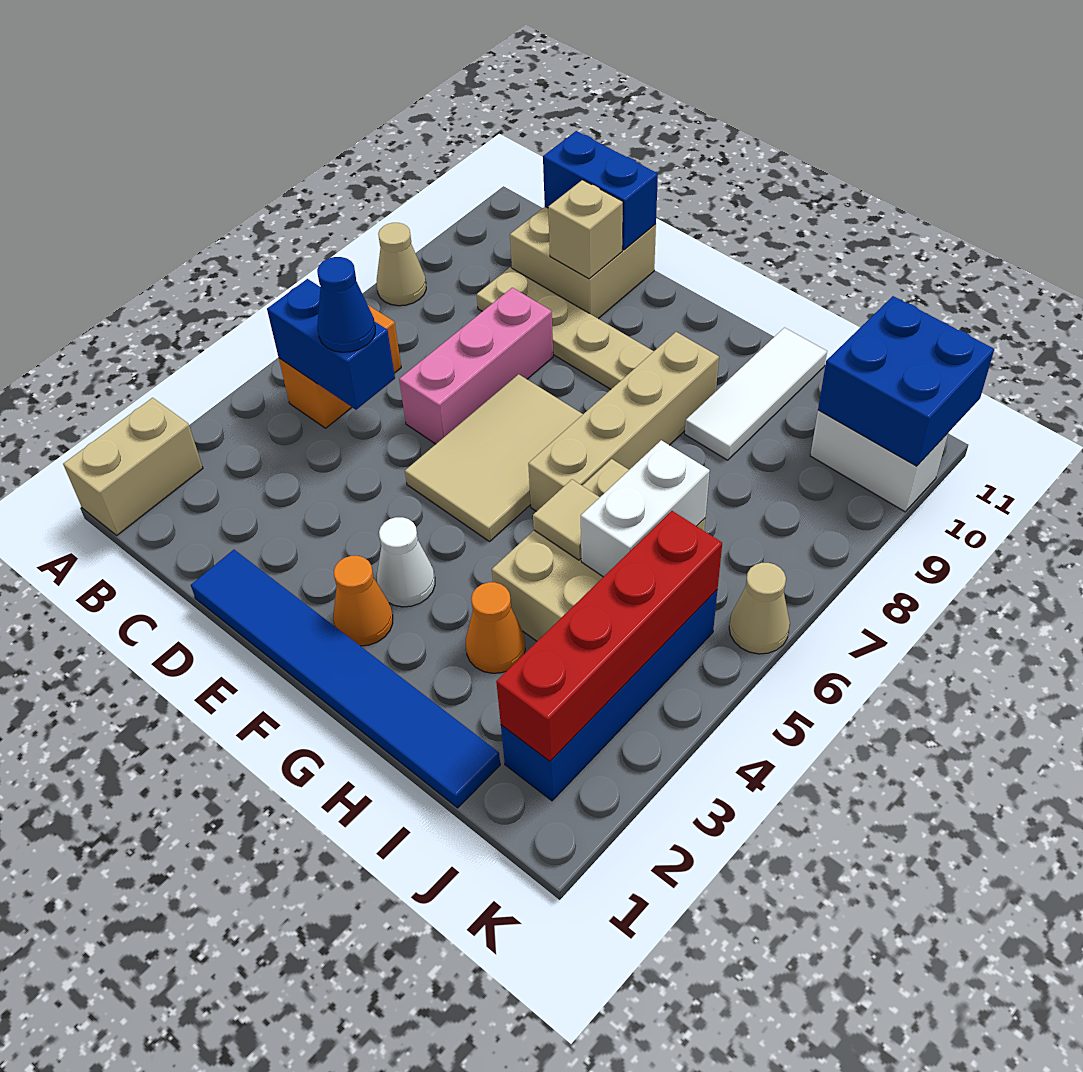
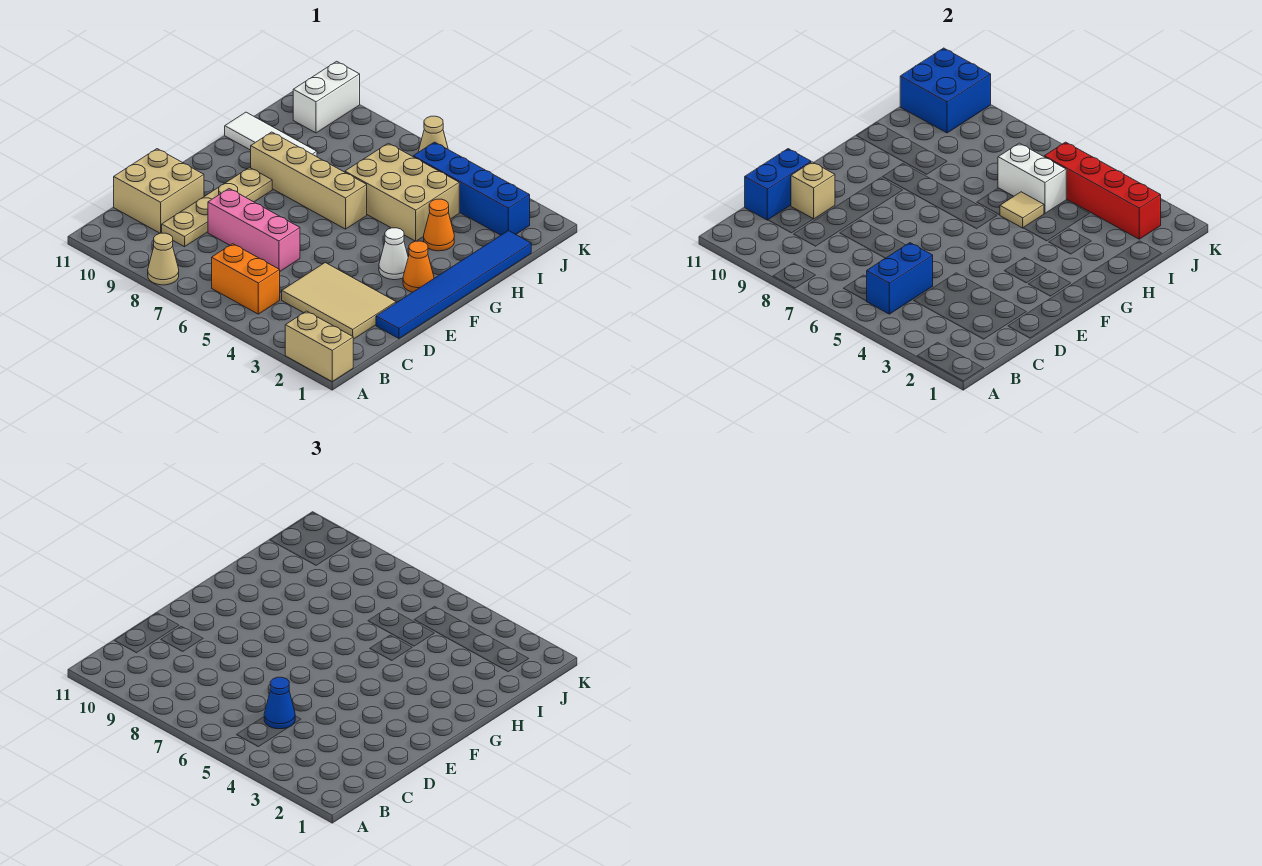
tan tile E5:F7 level 1 -> tan tile C2:D4 level 1

